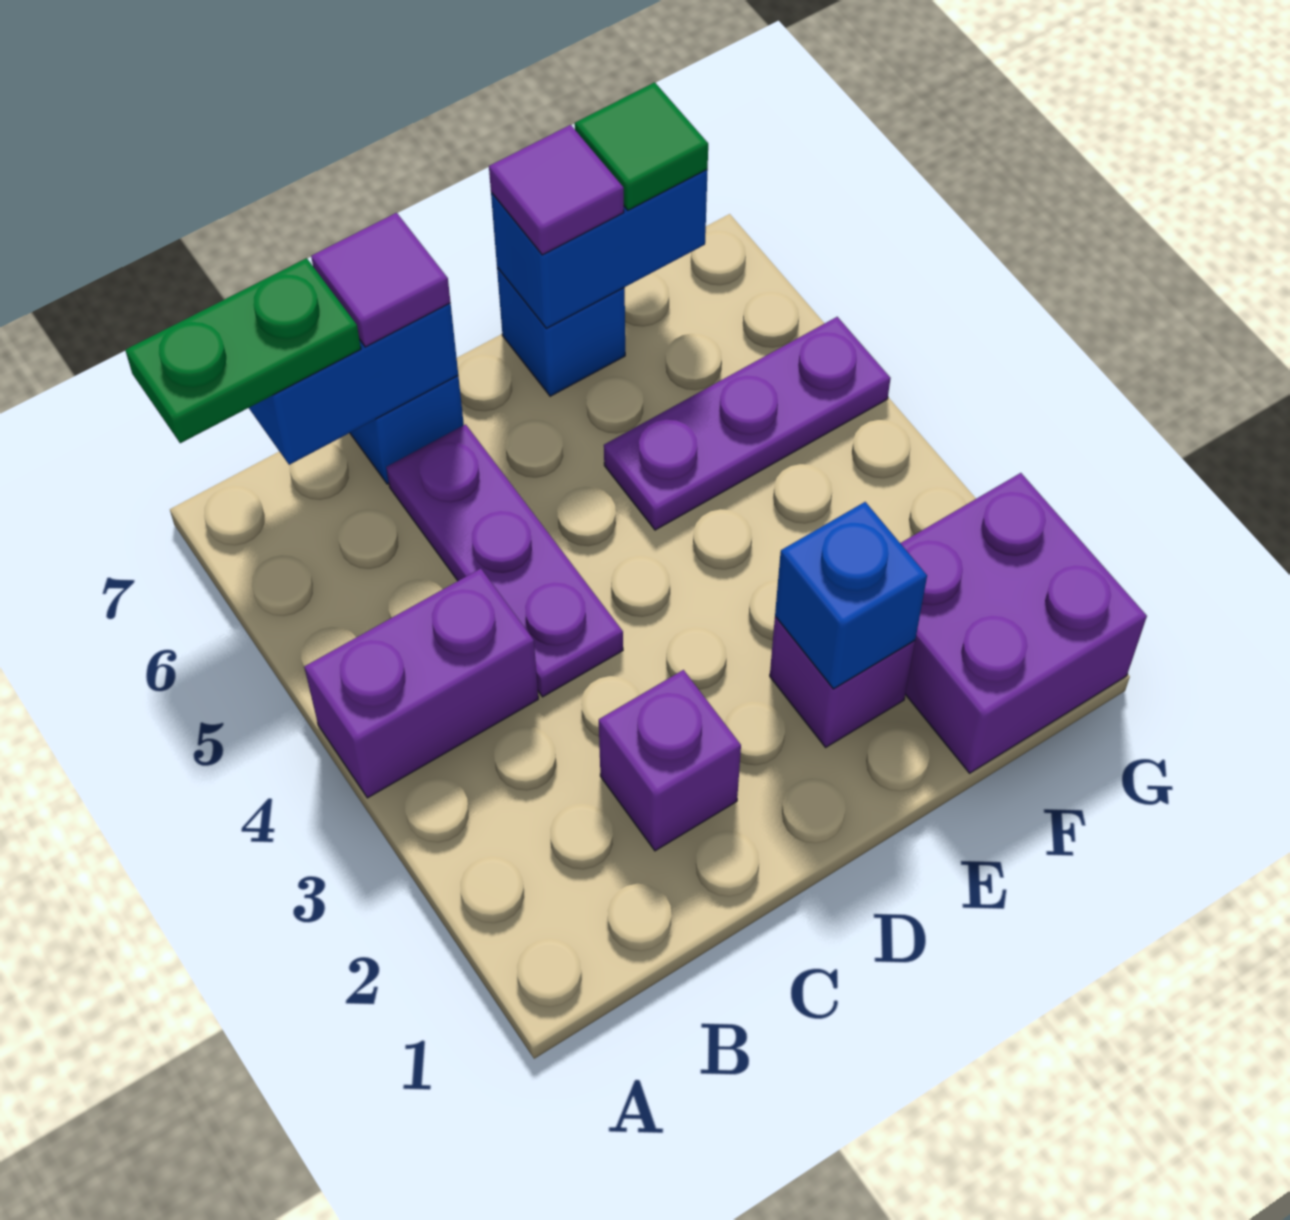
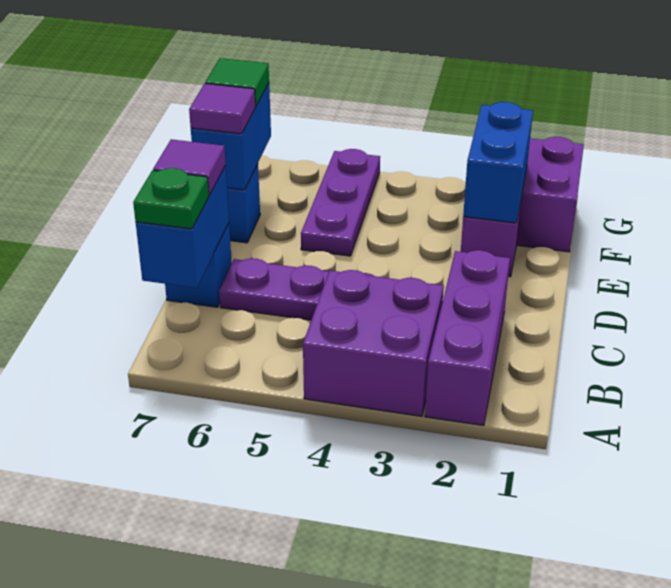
purple brick A4:B4 level 1 -> purple brick A3:B4 level 1
green plate A7:B7 level 3 -> green plate B7 level 3
purple brick C2 level 1 -> purple brick A2:C2 level 1
blue brick E2 level 2 -> blue brick E2:F2 level 2

